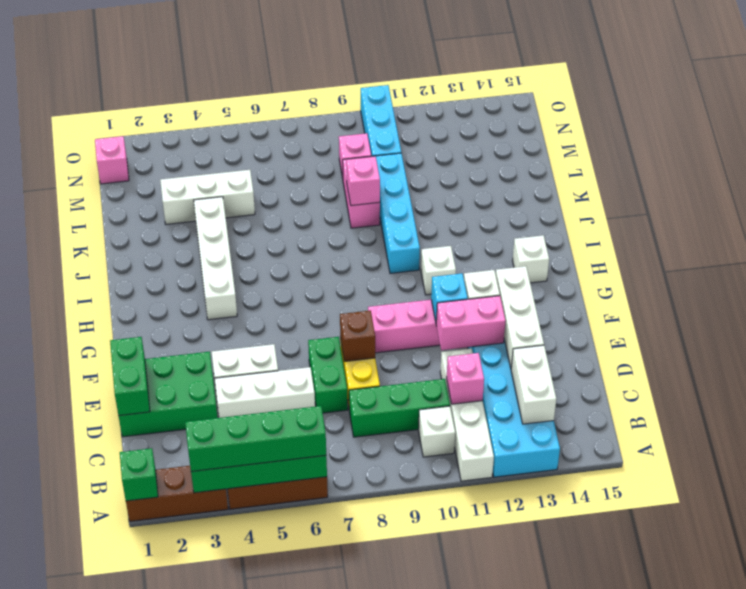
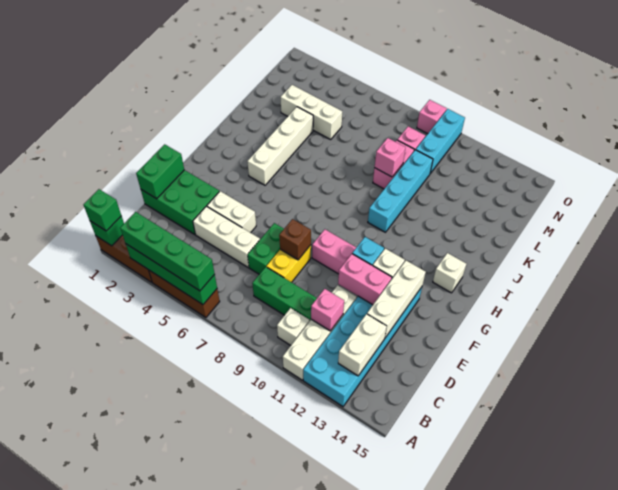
none -> green brick A1 level 3
white brick H11 level 1 -> none
pink brick N1 level 1 -> pink brick O9 level 1

